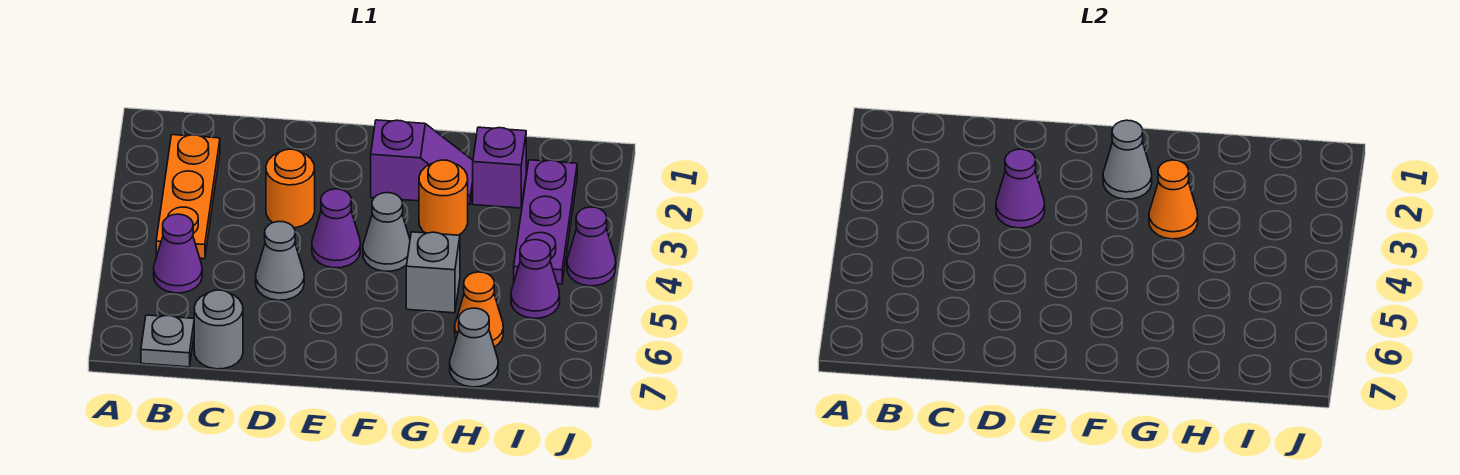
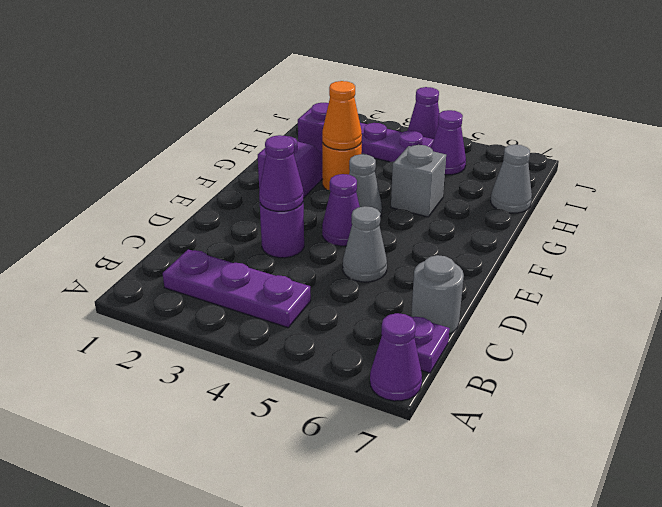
orange plate B2:B4 level 1 -> purple plate B2:B4 level 1
purple cone B5 level 1 -> purple cone A7 level 1
grey plate B7 level 1 -> purple plate B7 level 1
orange round brick D3 level 1 -> purple round brick D3 level 1
grey cone F2 level 2 -> none
orange cone H6 level 1 -> none

